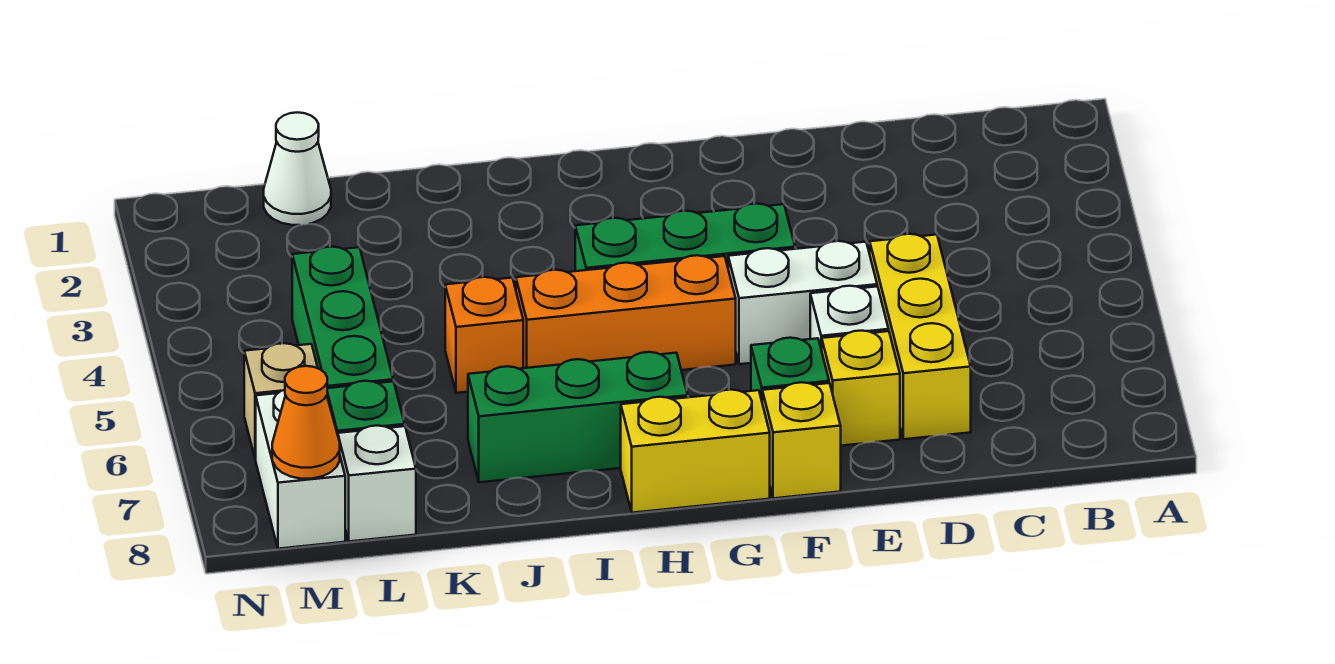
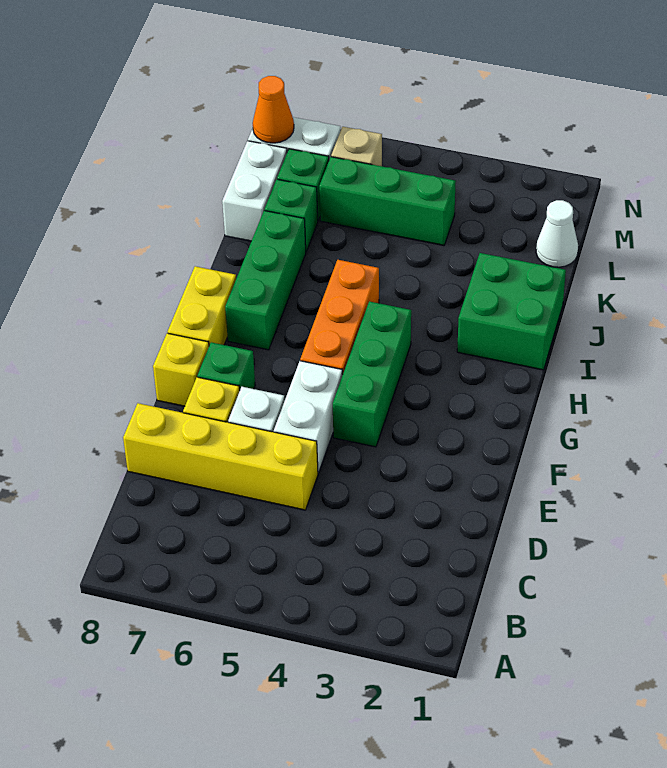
yellow brick D5:D7 level 1 -> yellow brick D5:D8 level 1
none -> green brick I1:J2 level 1
orange brick J5 level 1 -> none
none -> green brick K7 level 1
white brick L8 level 1 -> white brick K8:L8 level 1

